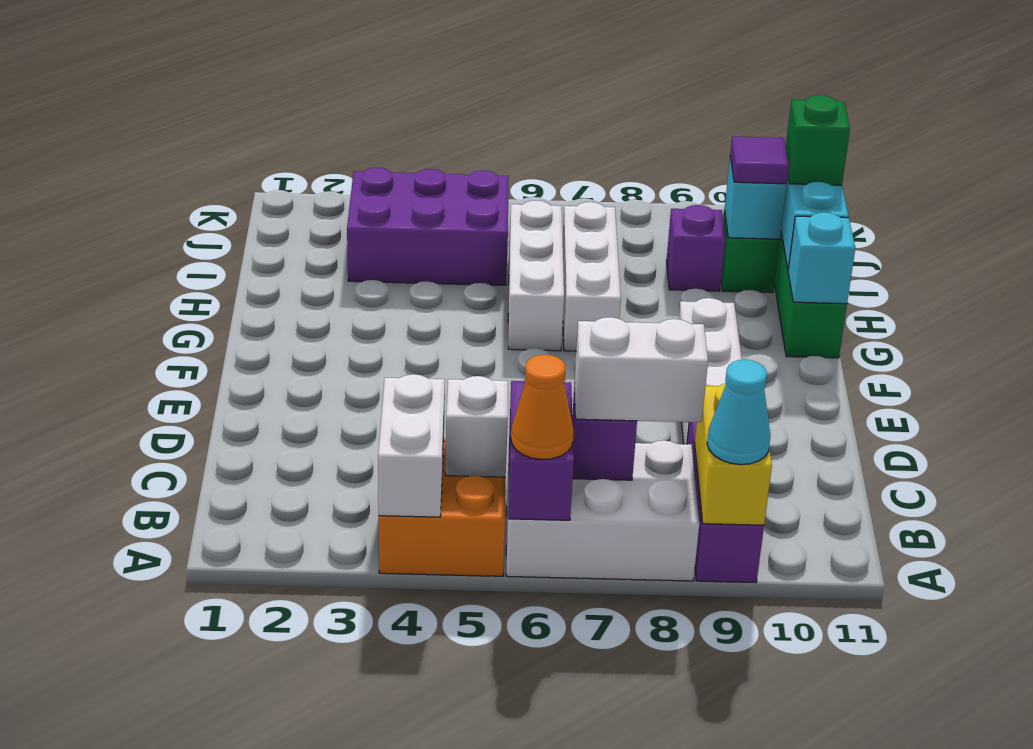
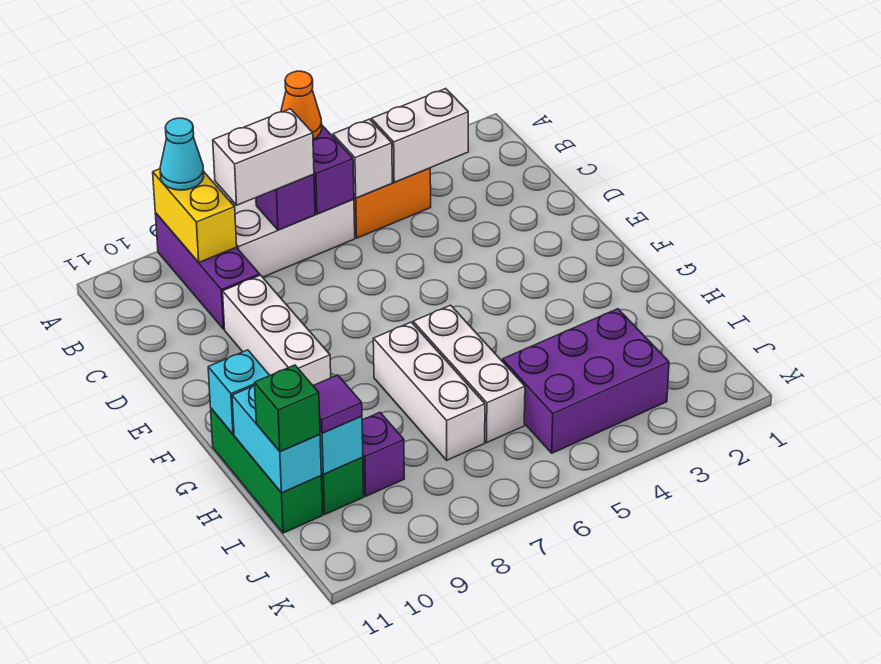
white brick A4:B4 level 2 -> white brick B3:B4 level 2

